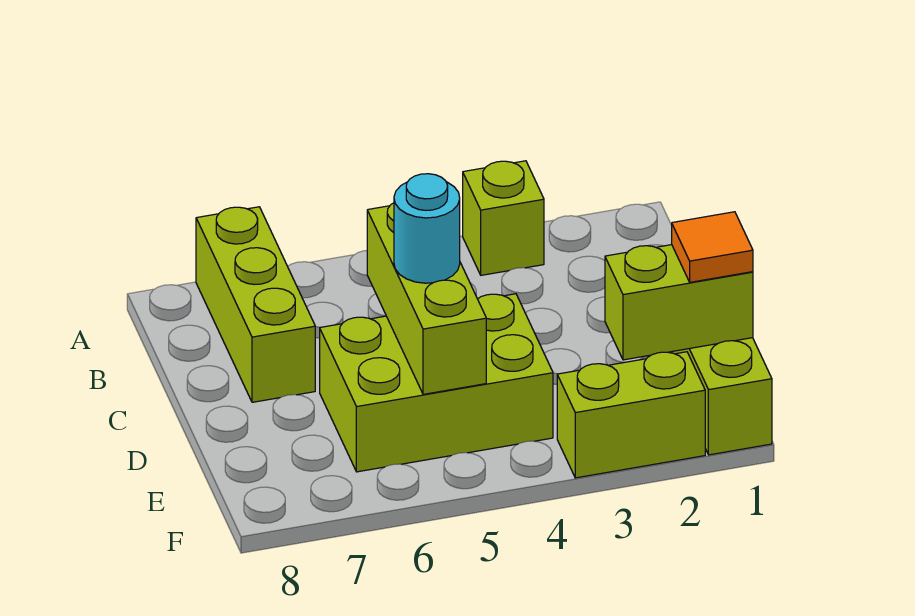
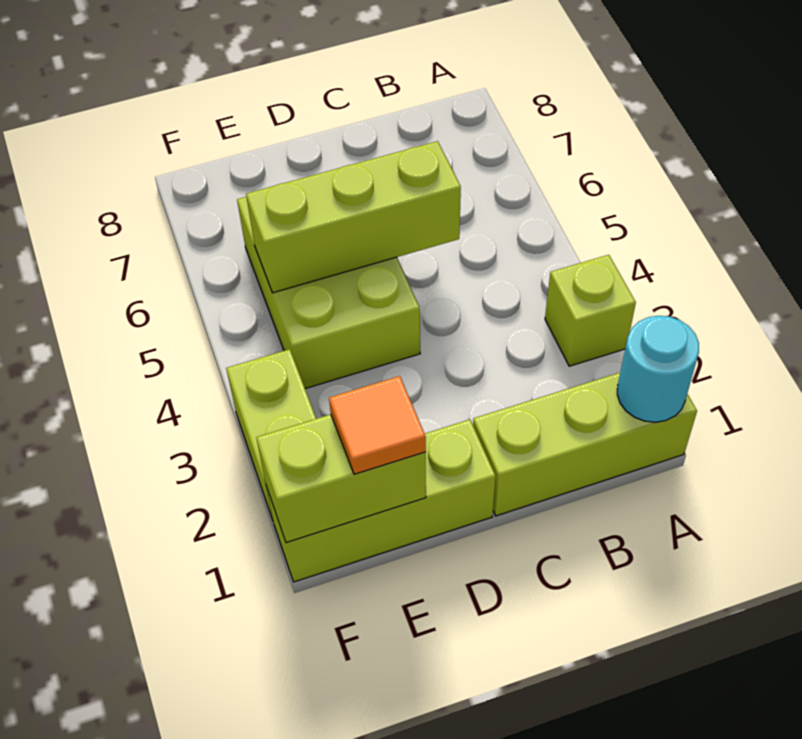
lime brick A7:C7 level 1 -> lime brick A1:C1 level 1
cyan round brick D5 level 3 -> cyan round brick A1 level 2
lime brick E1:E2 level 2 -> lime brick E1:F1 level 2

